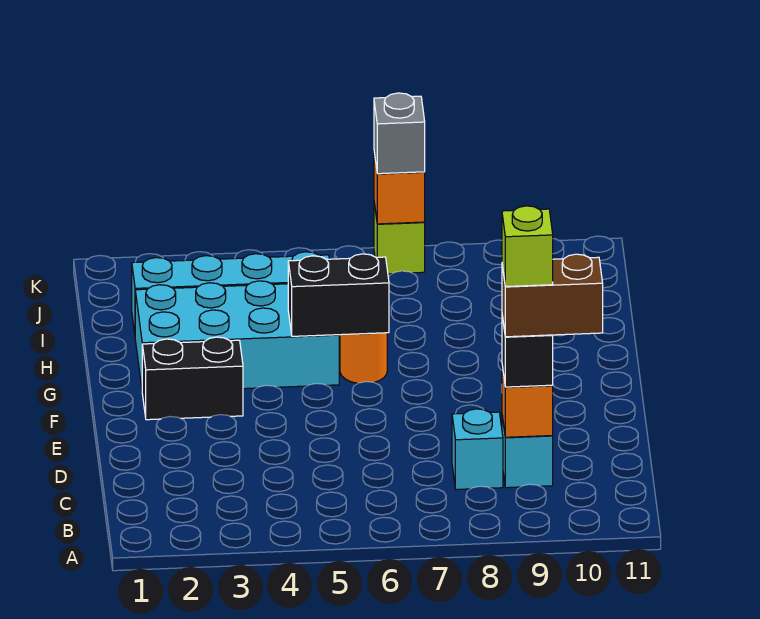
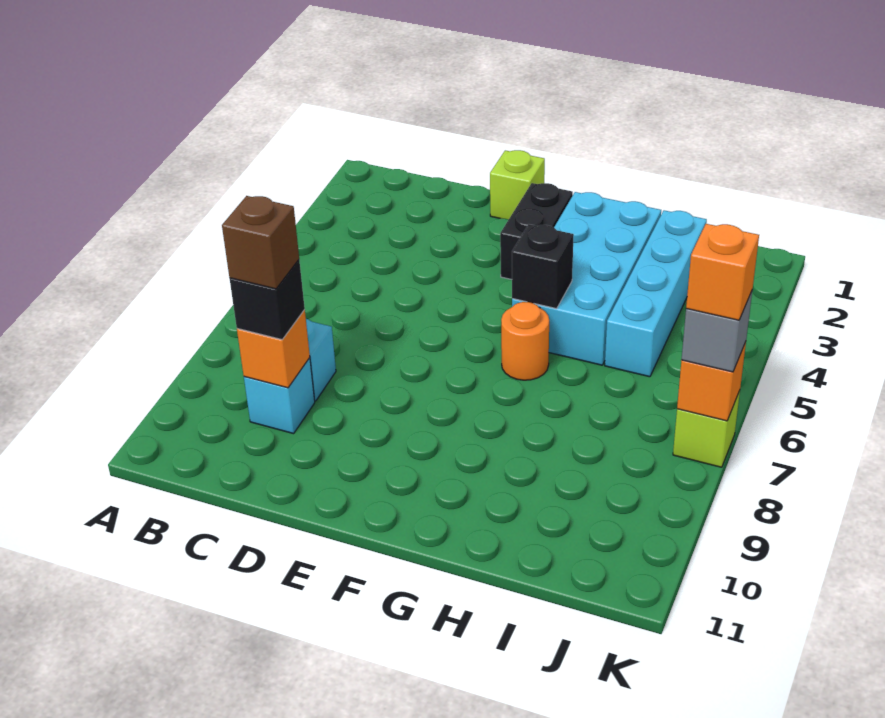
brown brick C9:C10 level 4 -> brown brick C9 level 4
lime brick C9 level 5 -> lime brick E1 level 1
black brick G5:G6 level 2 -> black brick G5 level 2
none -> orange brick K7 level 4

